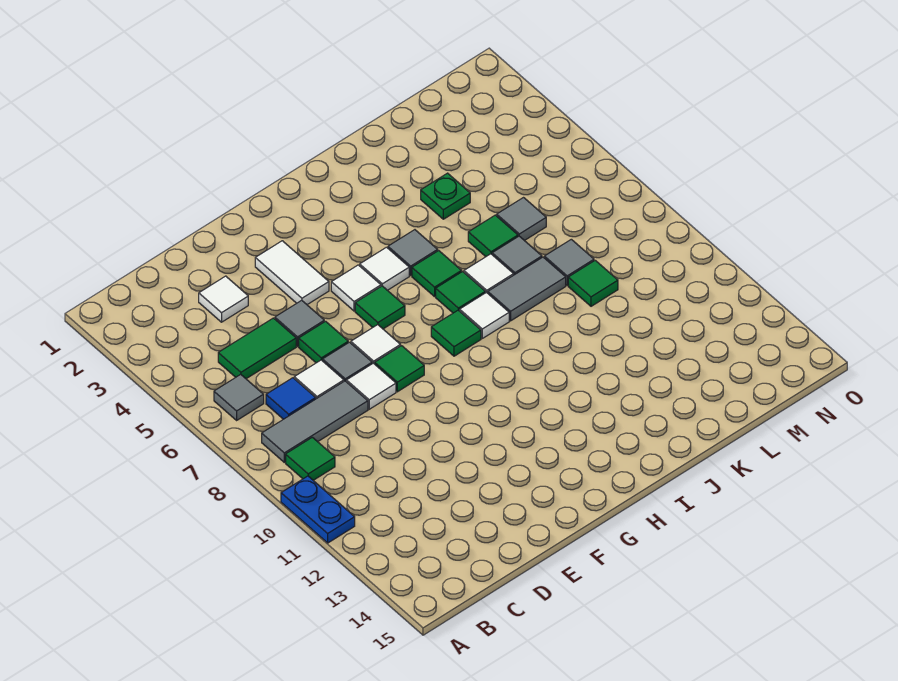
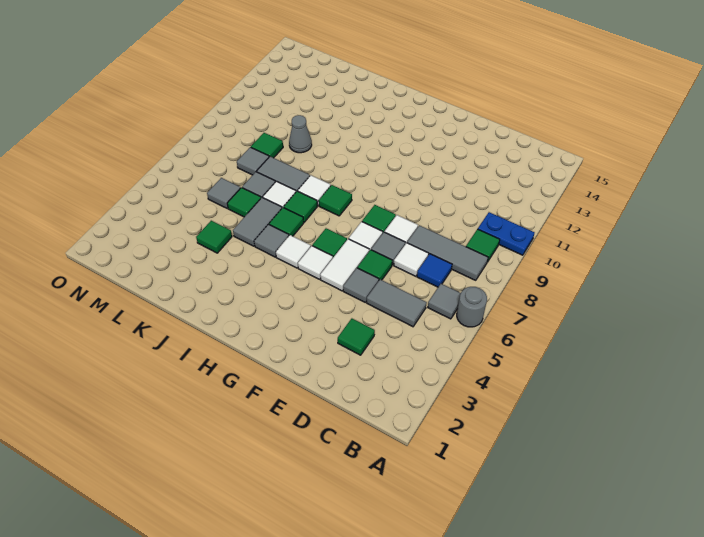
none -> grey round brick A6 level 1
blue plate A10:A11 level 1 -> blue plate A10:B10 level 1
green tile C5:D5 level 1 -> grey tile C5:D5 level 1
white tile D3 level 1 -> green tile D3 level 1
white tile F3:F4 level 1 -> white tile F5:F6 level 1
none -> grey tile J5:J6 level 1
green plate K4 level 1 -> green tile K4 level 1
none -> grey cone K10 level 1

